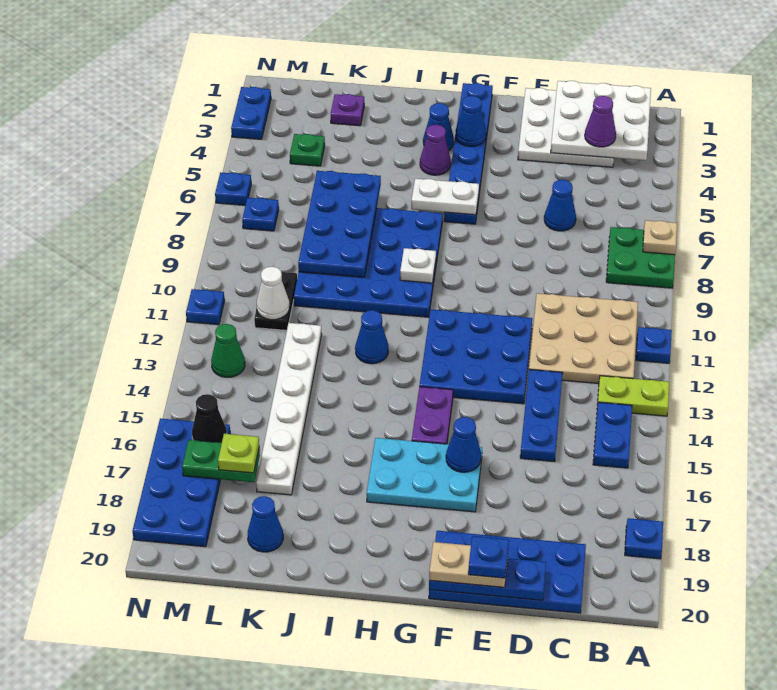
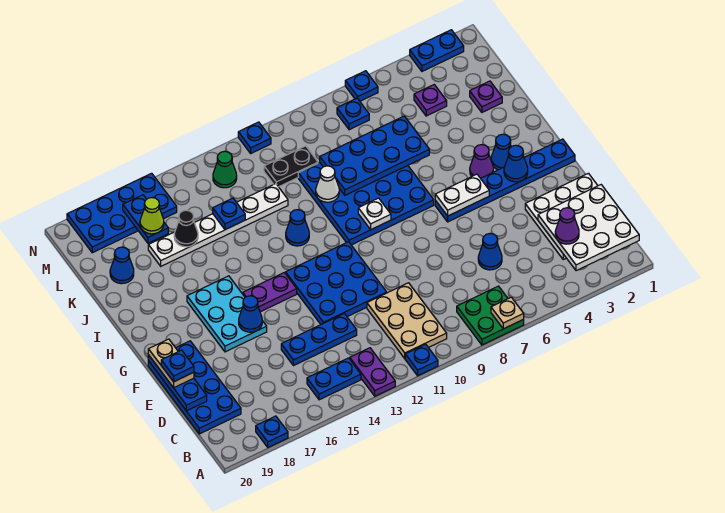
lime plate A13:B13 level 1 -> purple plate A13:B13 level 1
tan plate B10:D12 level 1 -> tan plate B10:D11 level 1
white plate G6:H6 level 2 -> white plate G5:G6 level 2
none -> blue plate K14 level 2
green plate L4 level 1 -> purple plate L4 level 1
white cone L11 level 2 -> white cone J10 level 2
green plate L17:M17 level 2 -> blue plate L17:M17 level 2
lime plate L17 level 3 -> lime cone L17 level 3
black cone M16 level 2 -> black cone K16 level 2

